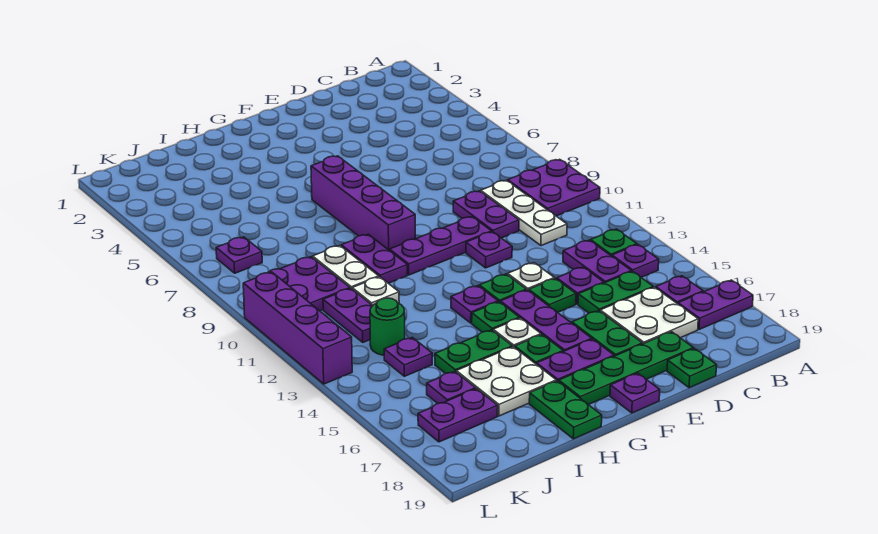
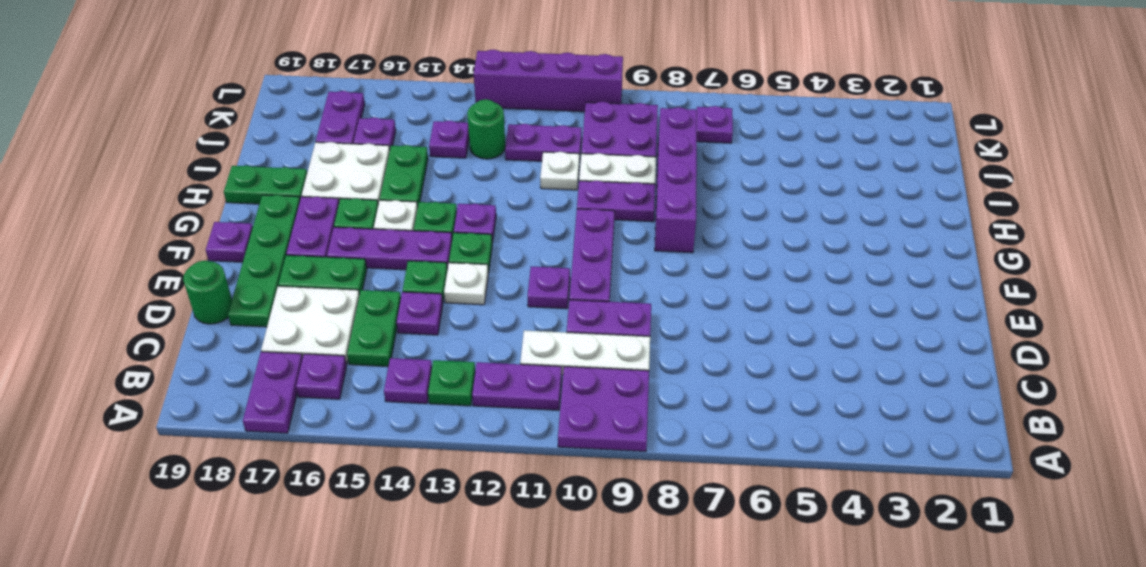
purple plate C13:C14 level 1 -> purple plate B11:B12 level 1
green plate D19 level 1 -> green round brick D19 level 1
purple brick G6:G9 level 1 -> purple brick G8:J8 level 1

